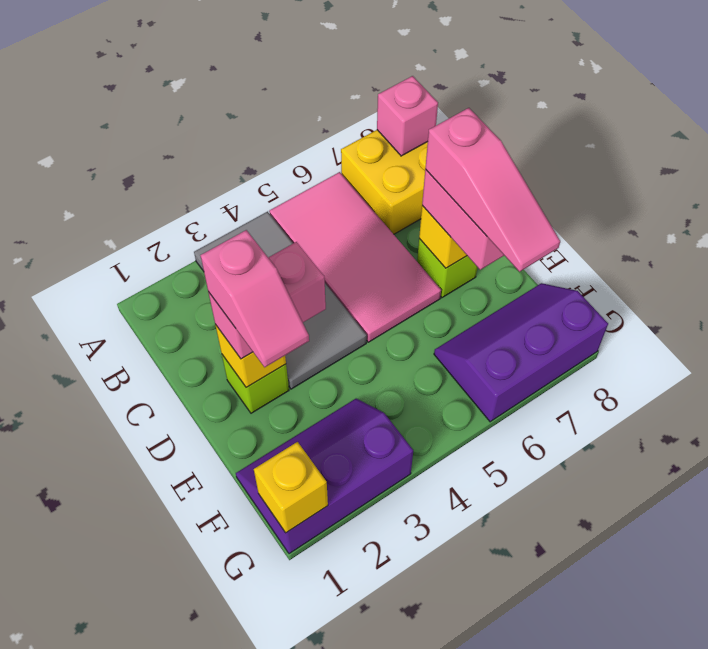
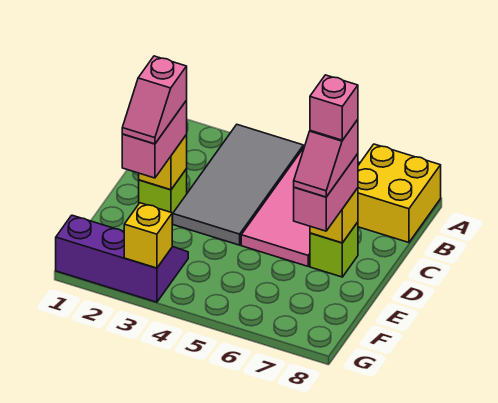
pink brick A8 level 2 -> pink brick D7 level 5
pink brick D2:D3 level 3 -> pink brick D2:E2 level 3
pink slope D7:F7 level 4 top D -> pink slope D7:E7 level 4 top D
purple slope F6:G8 level 1 top G -> none
yellow brick G1 level 2 -> yellow brick G3 level 2

